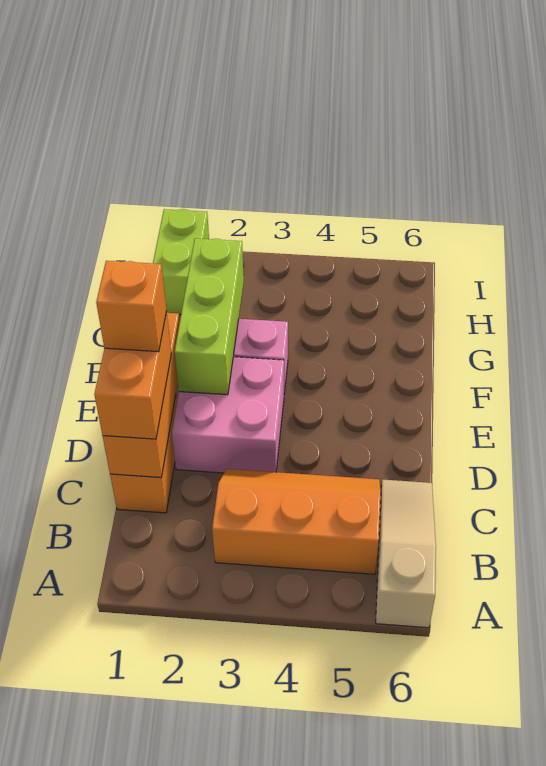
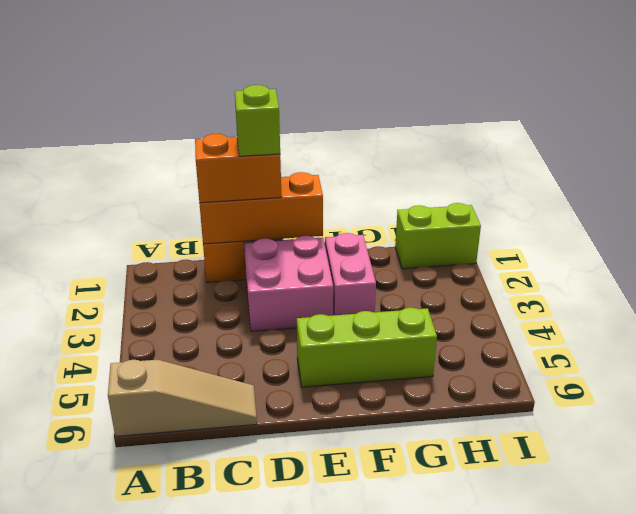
orange slope B3:C5 level 1 top B -> none
orange brick D1 level 4 -> lime brick D1 level 4
lime brick E2:G2 level 2 -> lime brick E5:G5 level 1

